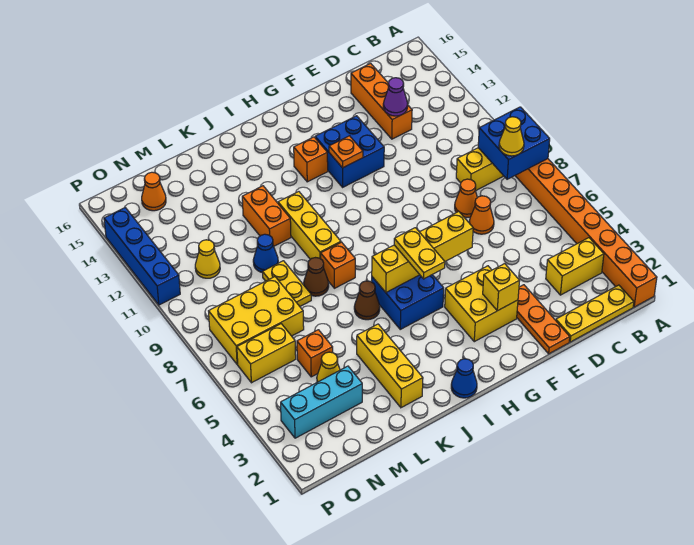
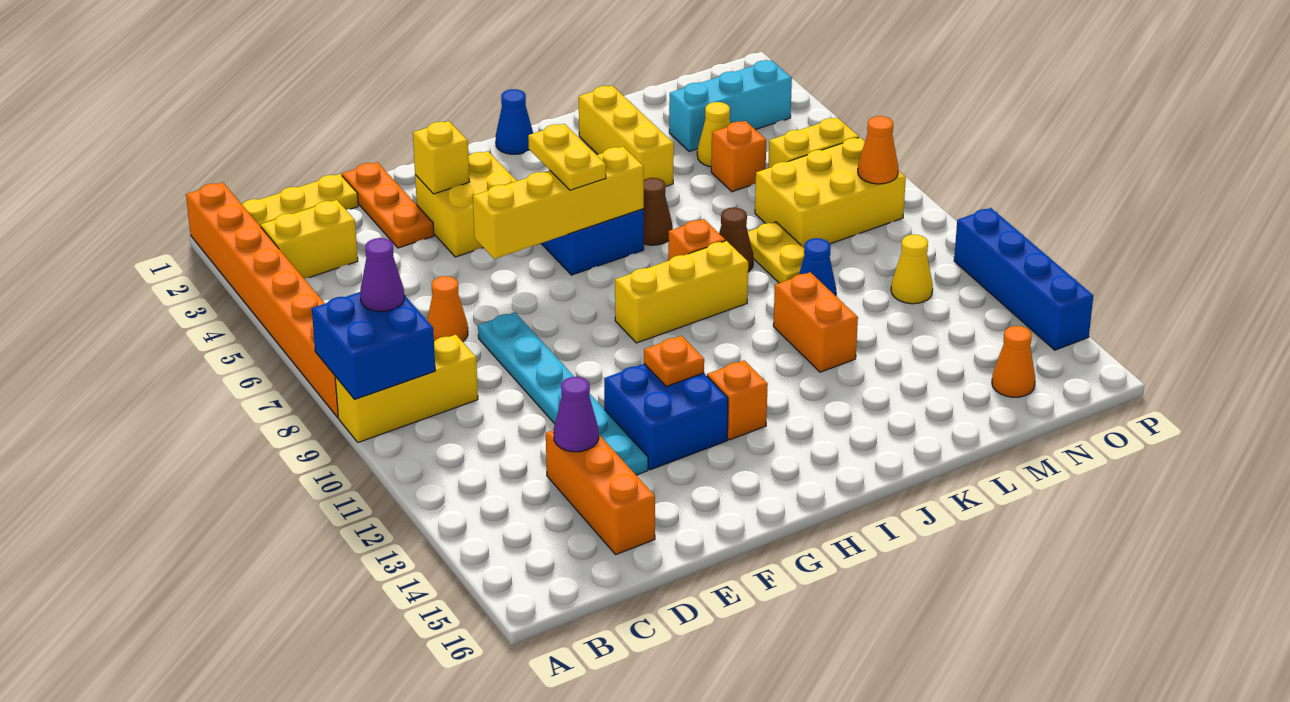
yellow cone B8 level 3 -> purple cone B8 level 3
orange cone D8 level 1 -> orange cone O8 level 2
none -> cyan plate E8:E13 level 1
yellow brick J9:J11 level 1 -> yellow brick H9:J9 level 1

